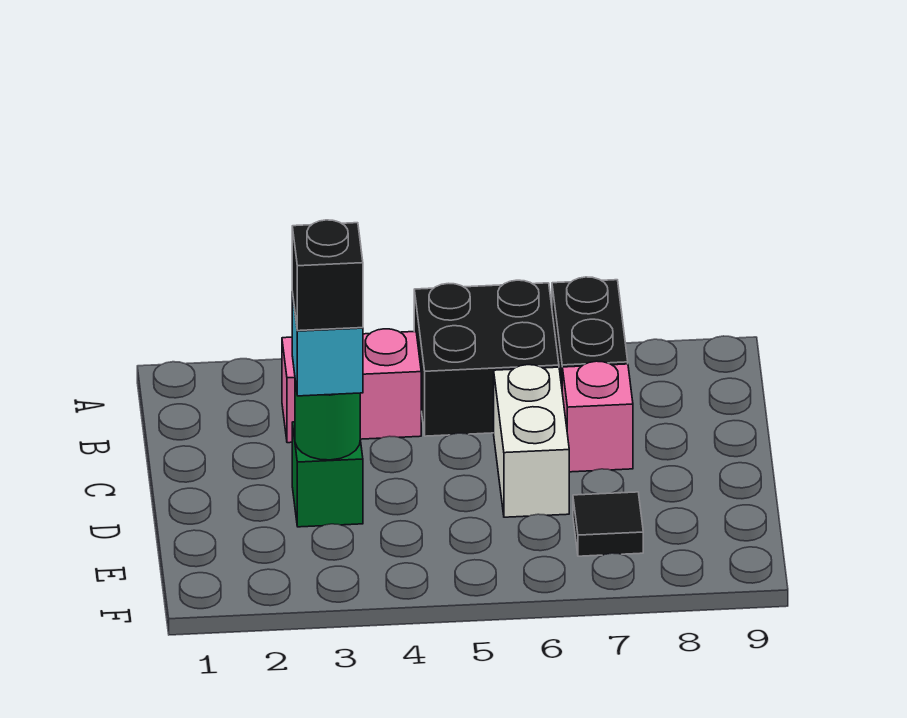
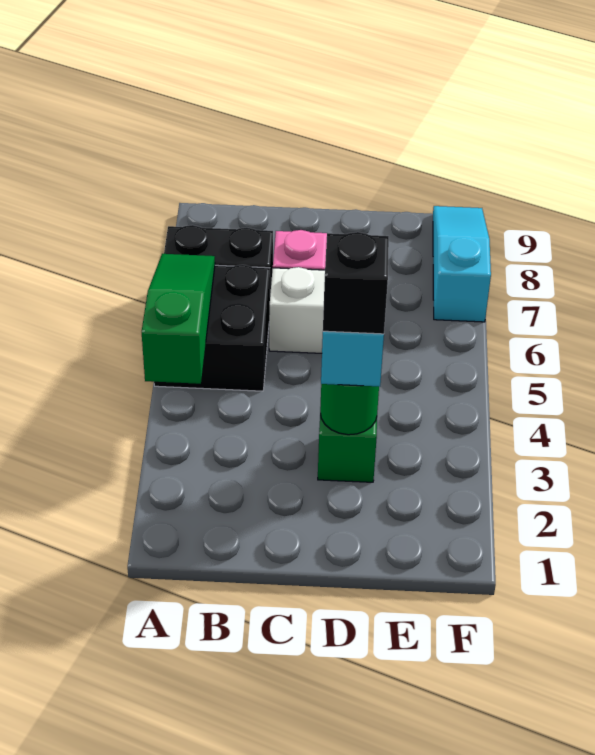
none -> green slope A4:A6 level 2 top 4
pink brick B3:B4 level 1 -> none
black tile E7 level 1 -> none
none -> cyan slope F7:F9 level 1 top 7

